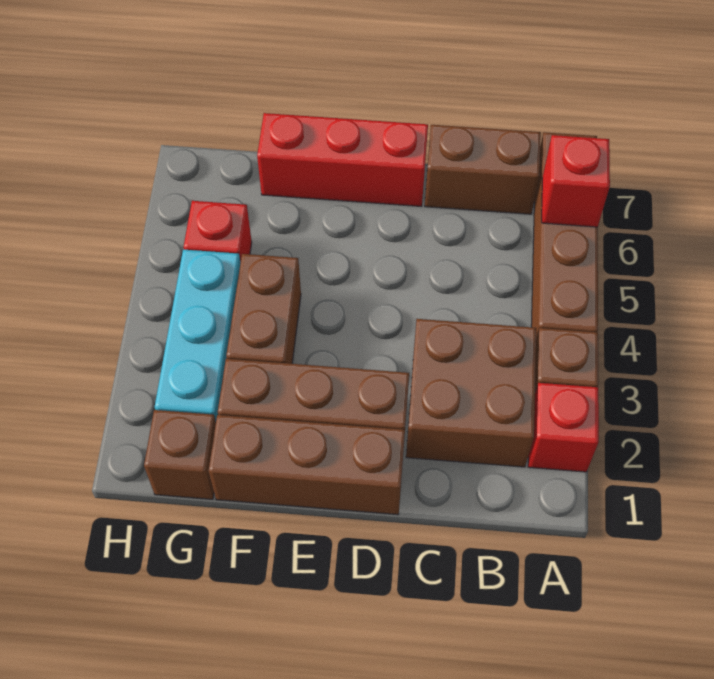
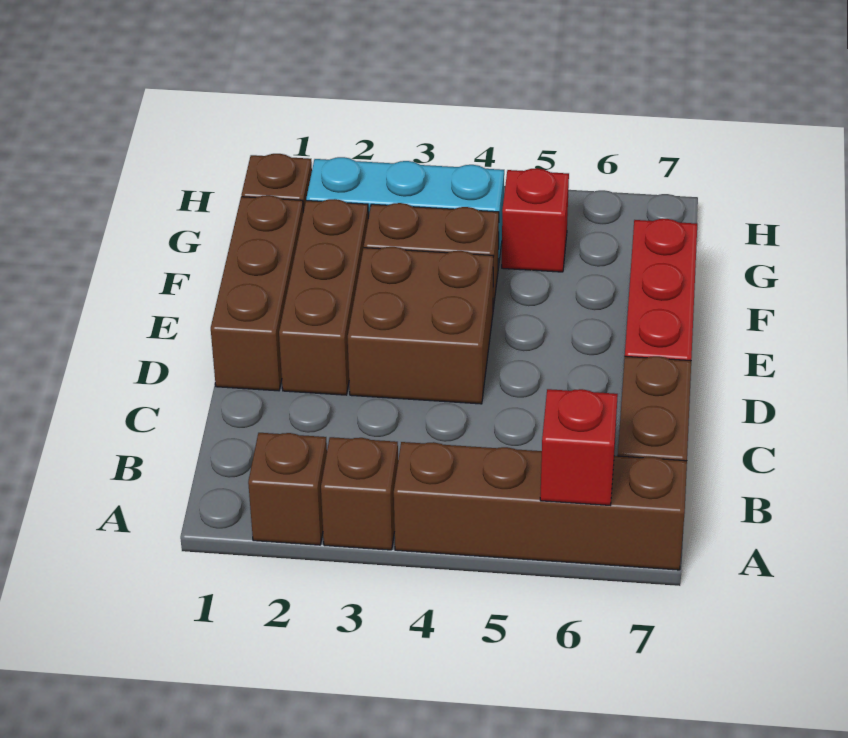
red brick A2 level 1 -> brown brick A2 level 1
brown brick B2:C3 level 1 -> brown brick D3:E4 level 1

